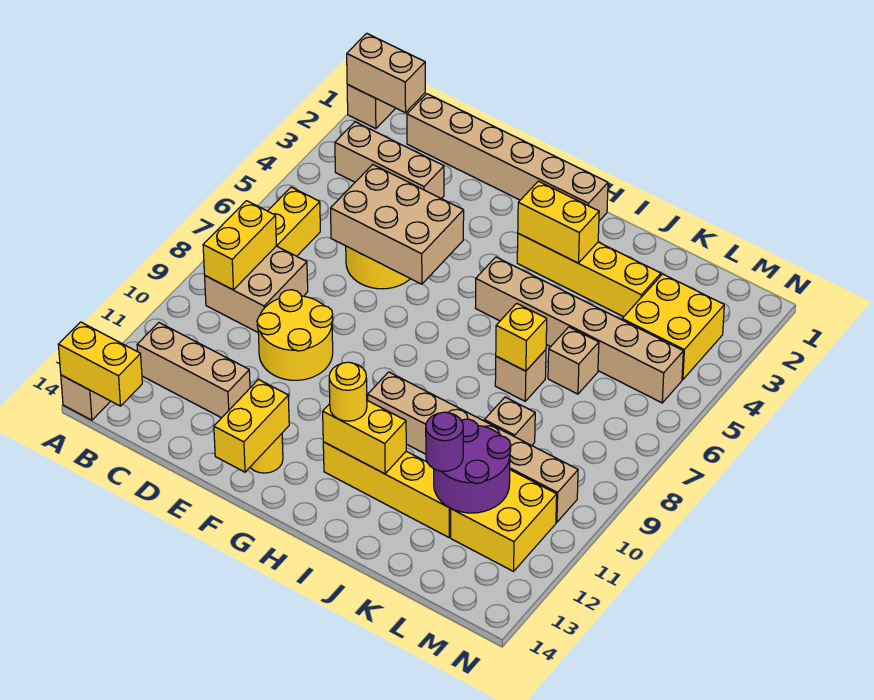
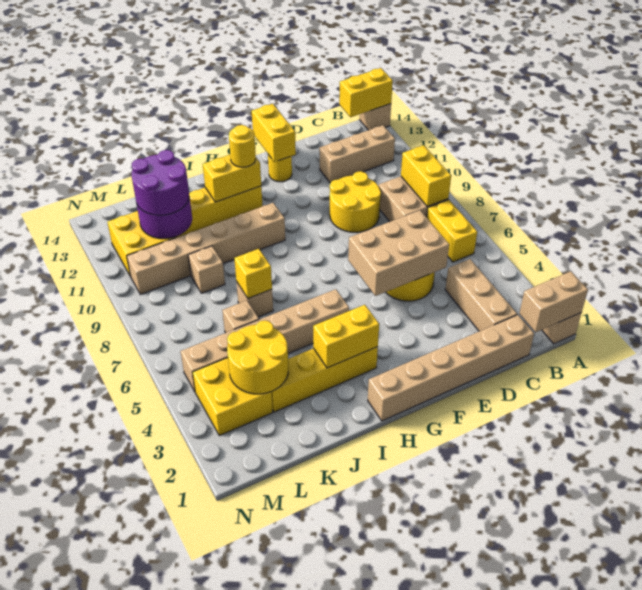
tan brick B3:D3 level 1 -> tan brick C2:C4 level 1
none -> yellow round brick K3:L4 level 2
purple round brick K12 level 3 -> purple round brick K11:L12 level 3

